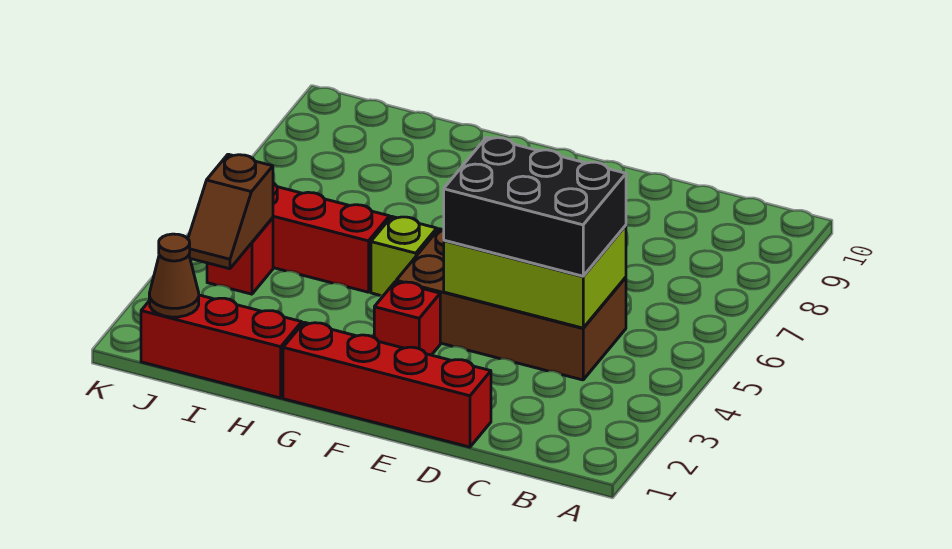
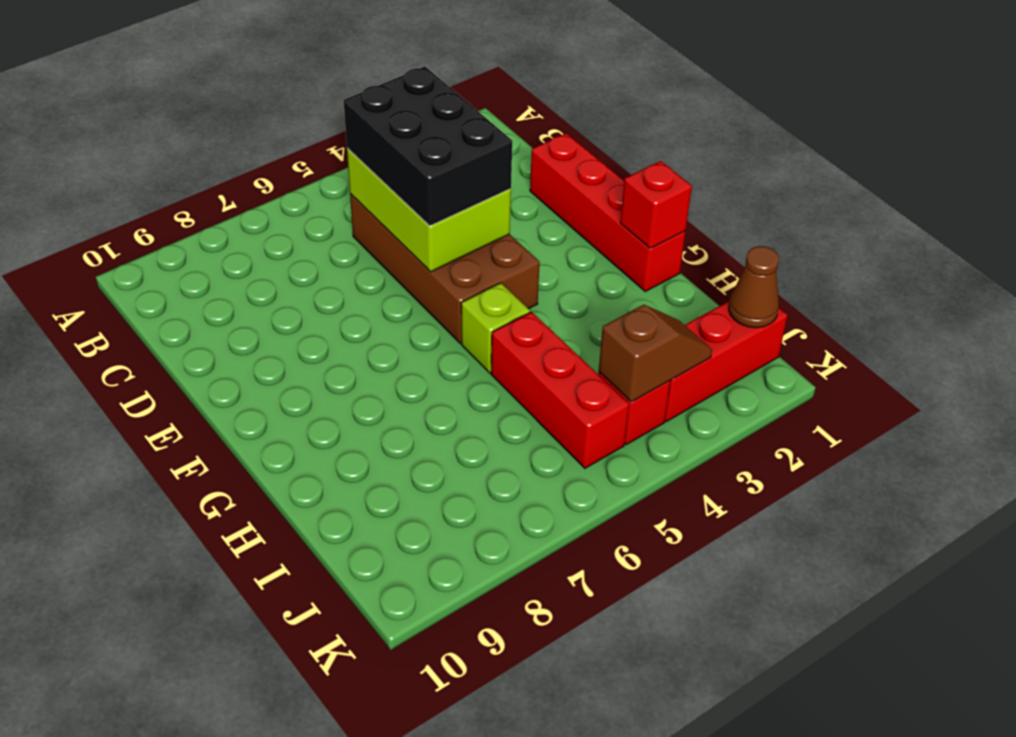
red brick F3 level 1 -> red brick G1 level 2
red brick H1:J1 level 1 -> red brick J1:J3 level 1

